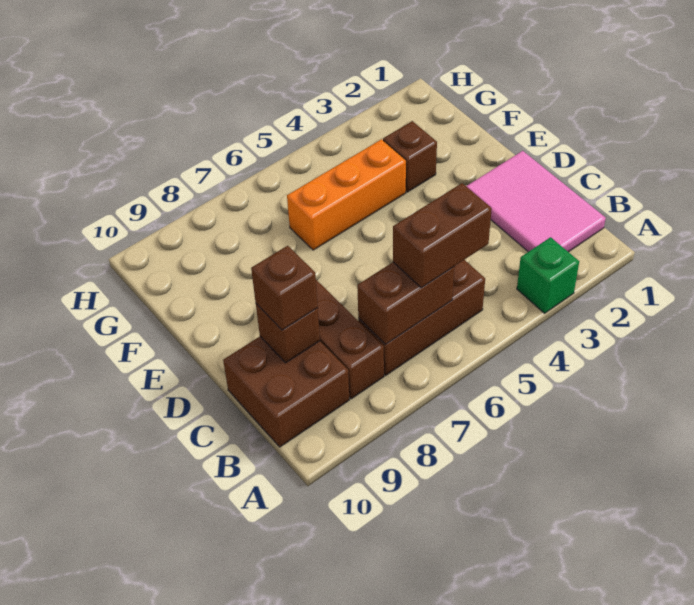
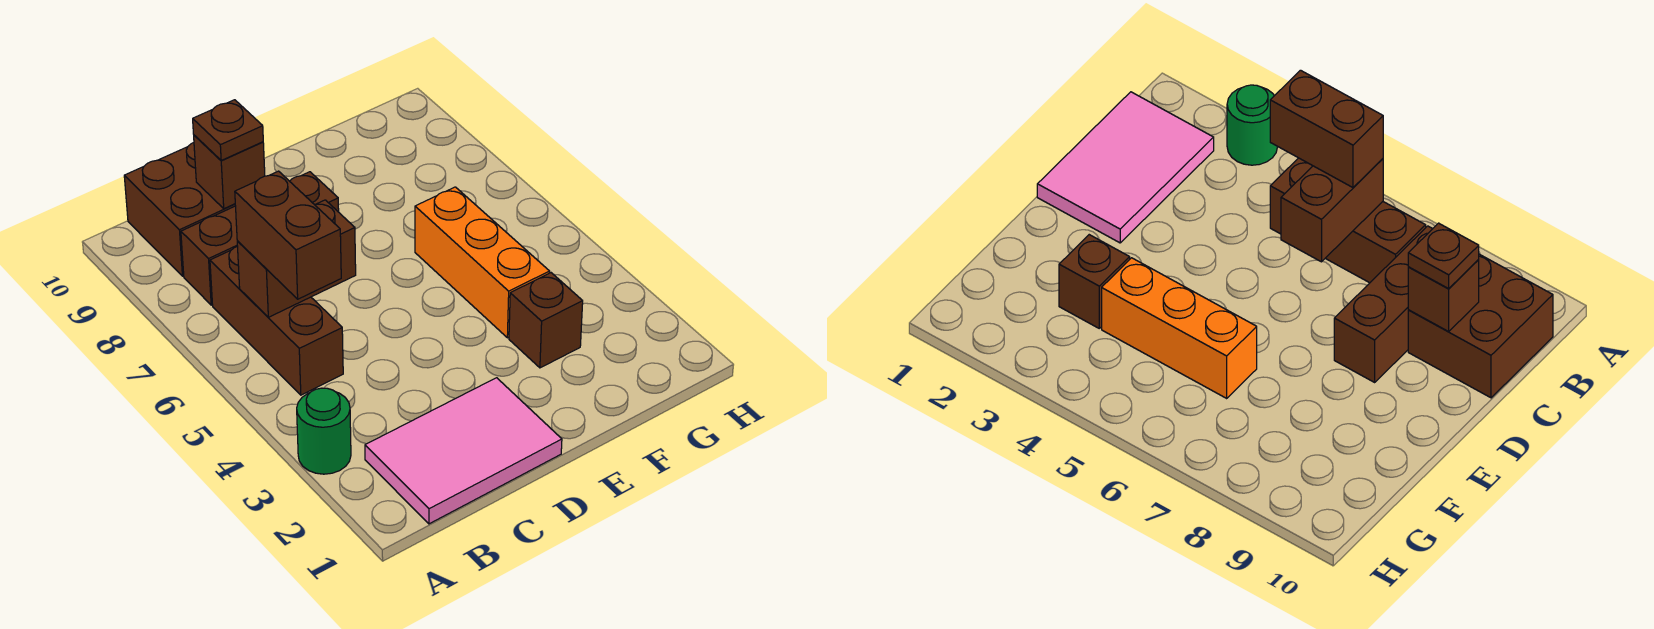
green brick A3 level 1 -> green round brick A3 level 1
brown brick B6:B7 level 2 -> brown brick B6:C6 level 2
brown brick C9 level 3 -> brown plate C9 level 3

